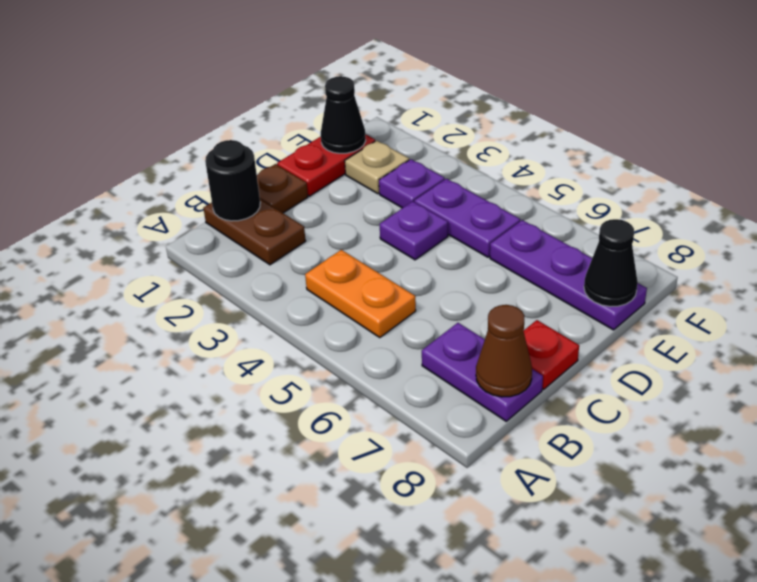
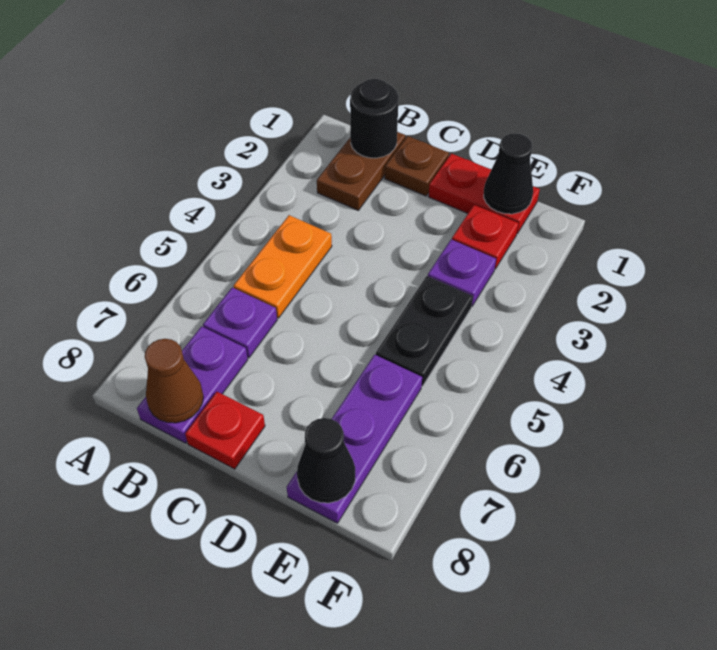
purple plate D4 level 1 -> purple plate B6 level 1
tan plate E2 level 1 -> red plate E2 level 1
purple plate E4:E5 level 1 -> black plate E4:E5 level 1

